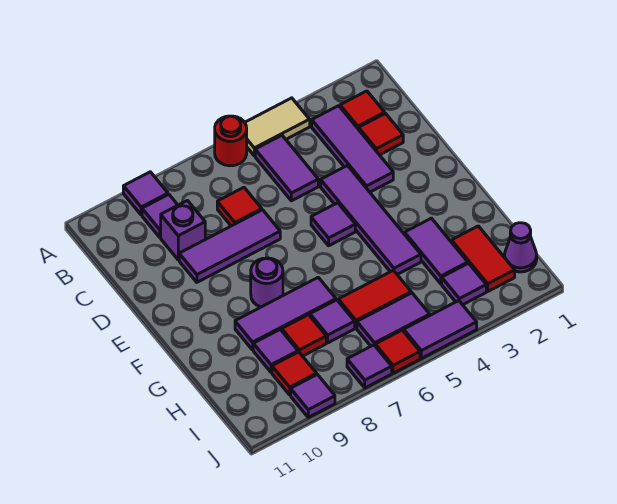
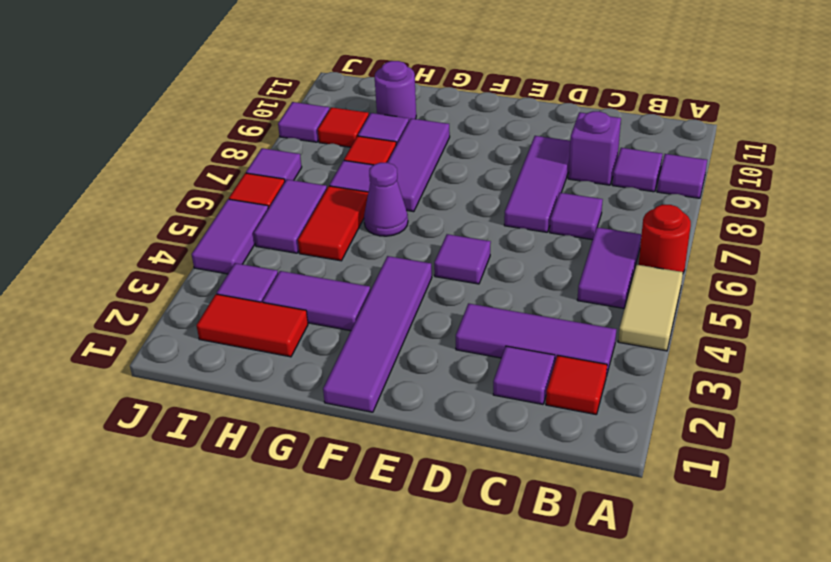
purple tile B5:C5 level 1 -> purple tile B5:B6 level 1
red tile C2 level 1 -> purple tile C2 level 1
red tile C7 level 1 -> purple tile C7 level 1
purple tile D4:G4 level 1 -> purple tile F1:F4 level 1
purple round brick F8 level 1 -> purple round brick H10 level 1
purple cone I1 level 1 -> purple cone G6 level 1

